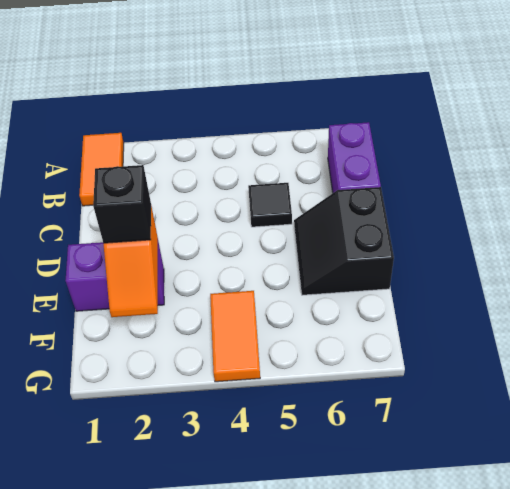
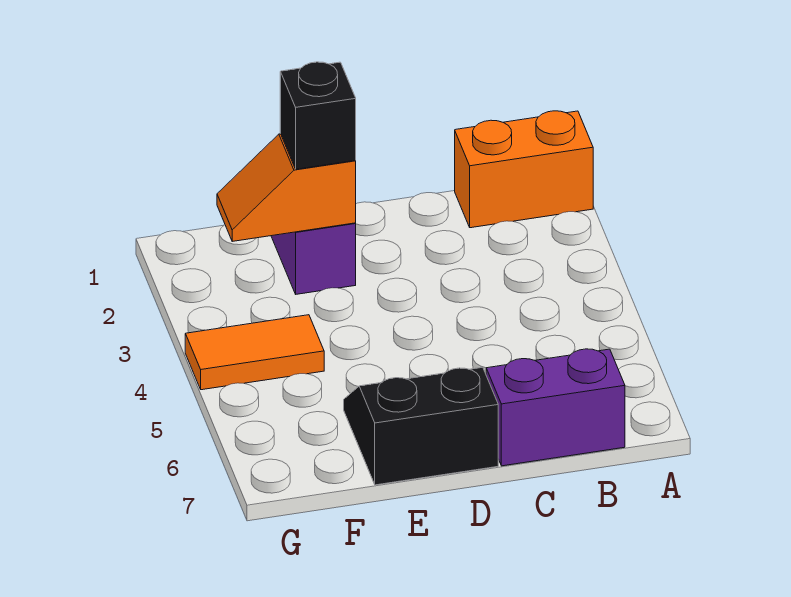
orange tile A1:B1 level 1 -> orange brick A1:B1 level 1
black tile C5 level 1 -> none

